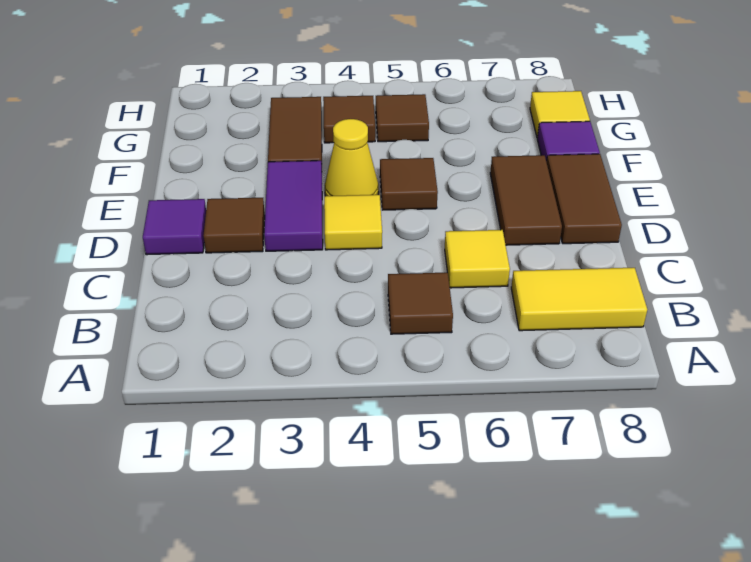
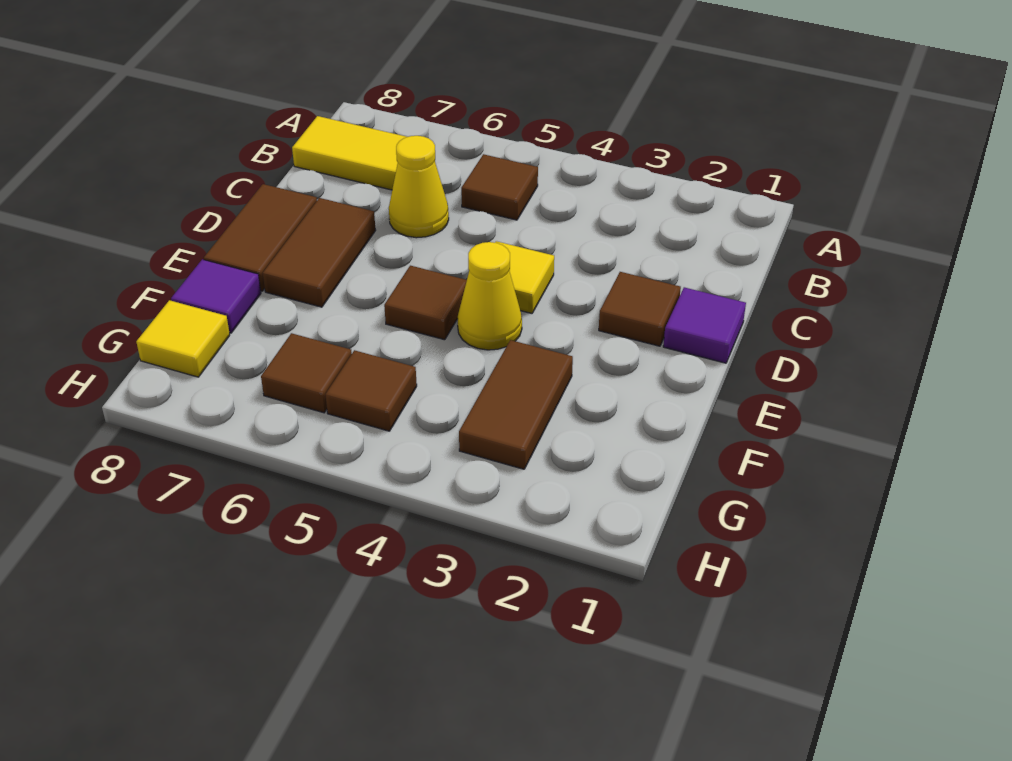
yellow tile C6 level 1 -> yellow cone C6 level 1
purple tile D3:E3 level 1 -> none
brown tile G4 level 1 -> brown tile G6 level 1

